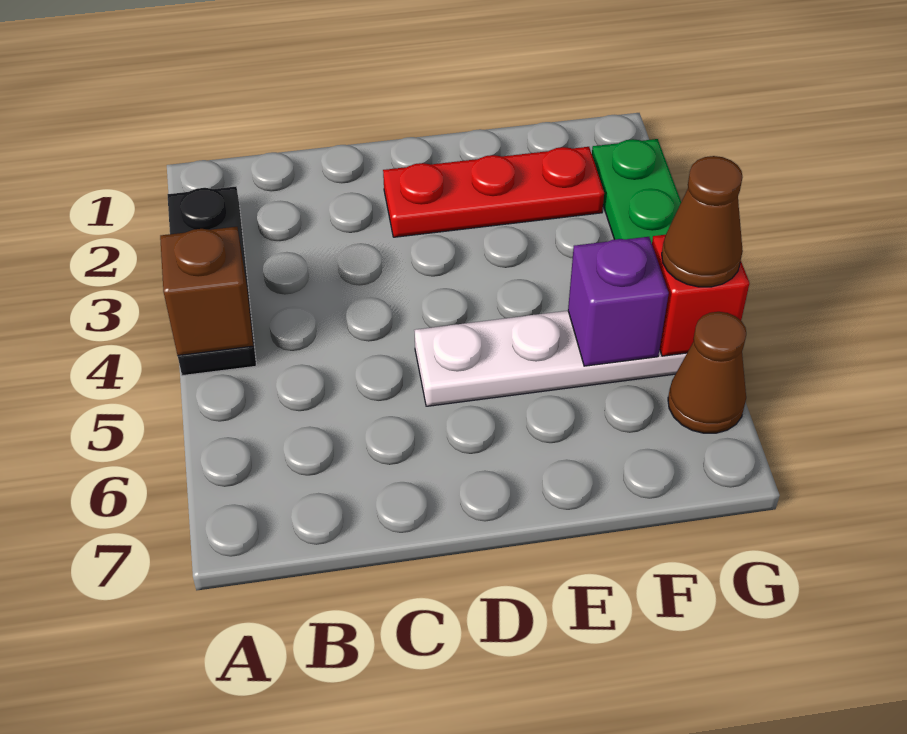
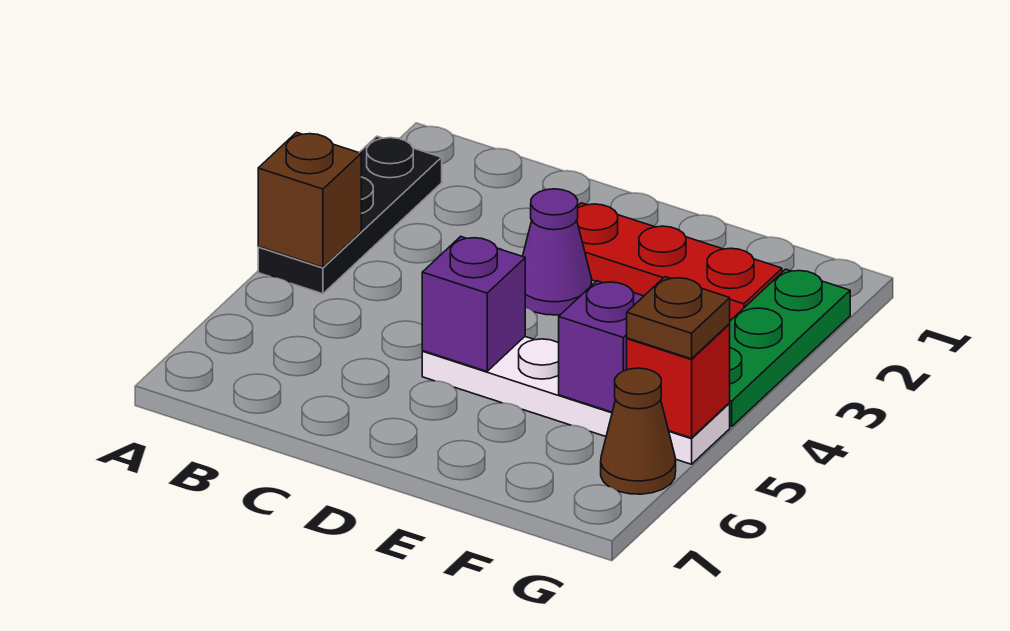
none -> purple cone D3 level 1
none -> purple brick D5 level 2
brown cone G5 level 3 -> brown plate G5 level 3

